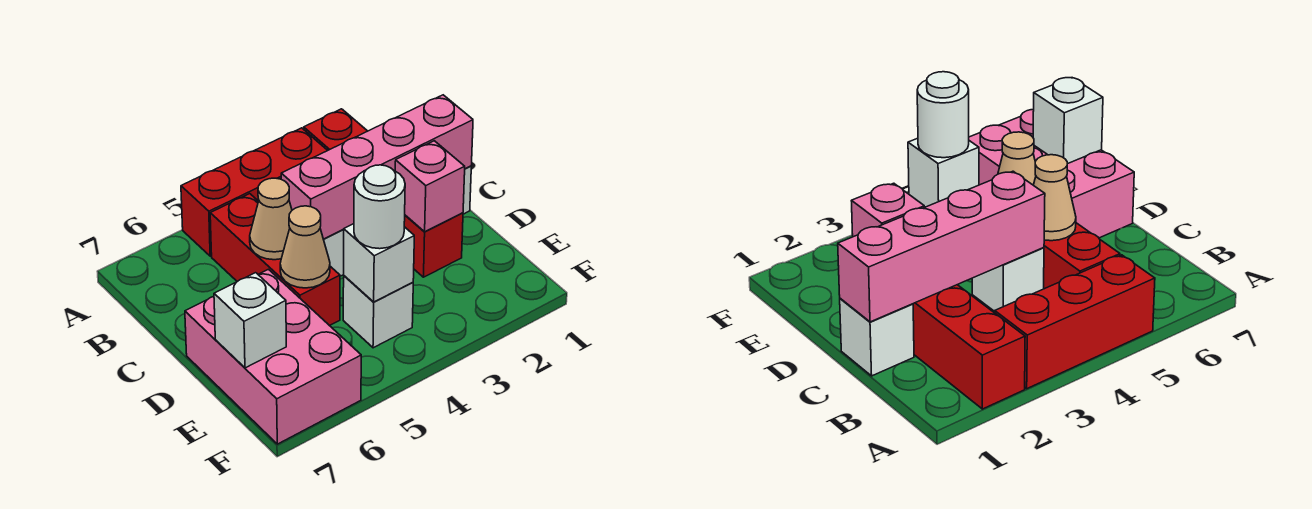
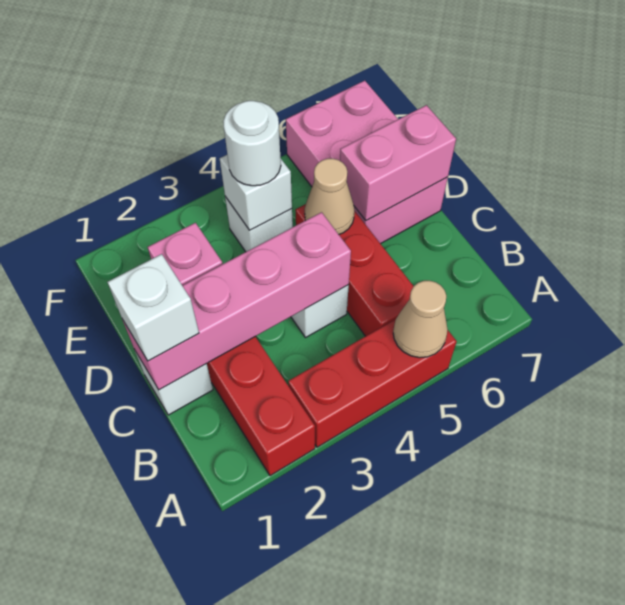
tan cone C5 level 2 -> tan cone A5 level 2
none -> pink brick D6:D7 level 2
white brick E7 level 2 -> white brick C1 level 3

